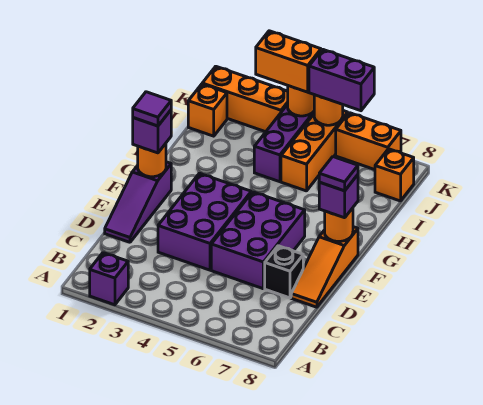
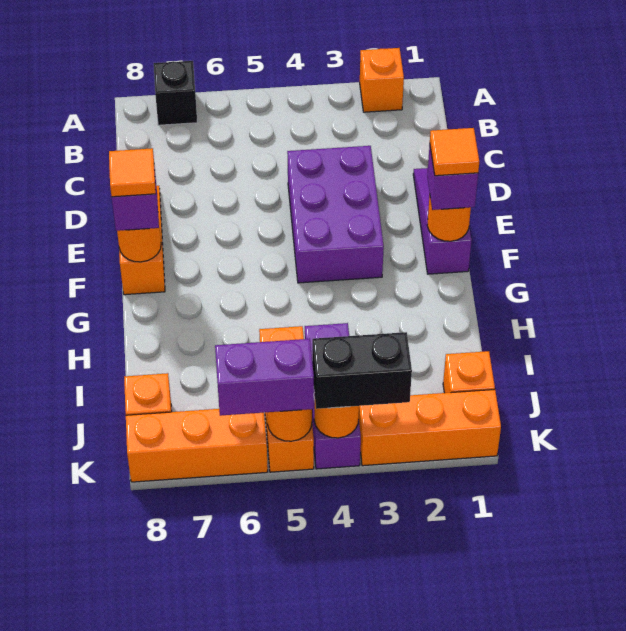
purple brick A2 level 1 -> orange brick A2 level 1
purple brick D5:F6 level 1 -> none
black brick D7 level 1 -> black brick A7 level 1
purple tile F1 level 4 -> orange tile F1 level 4
purple tile F8 level 4 -> orange tile F8 level 4
orange brick K3:K4 level 3 -> black brick K3:K4 level 3
orange brick K6:K7 level 1 -> orange brick K6:K8 level 1

